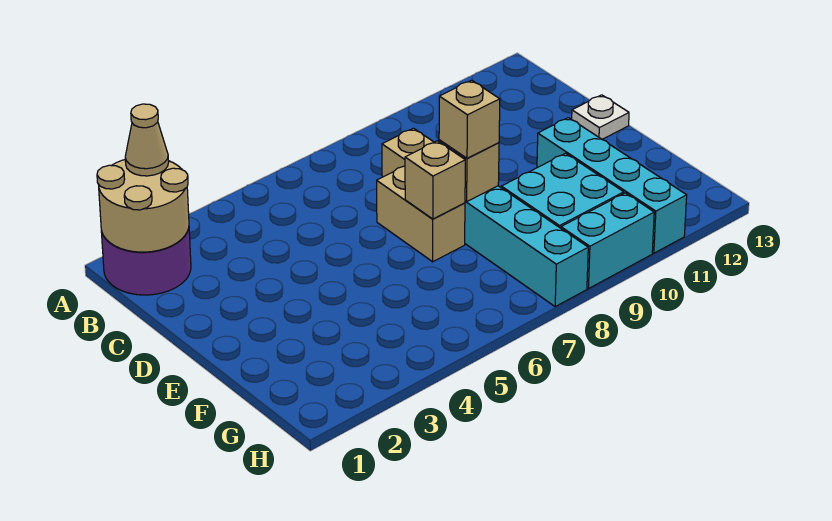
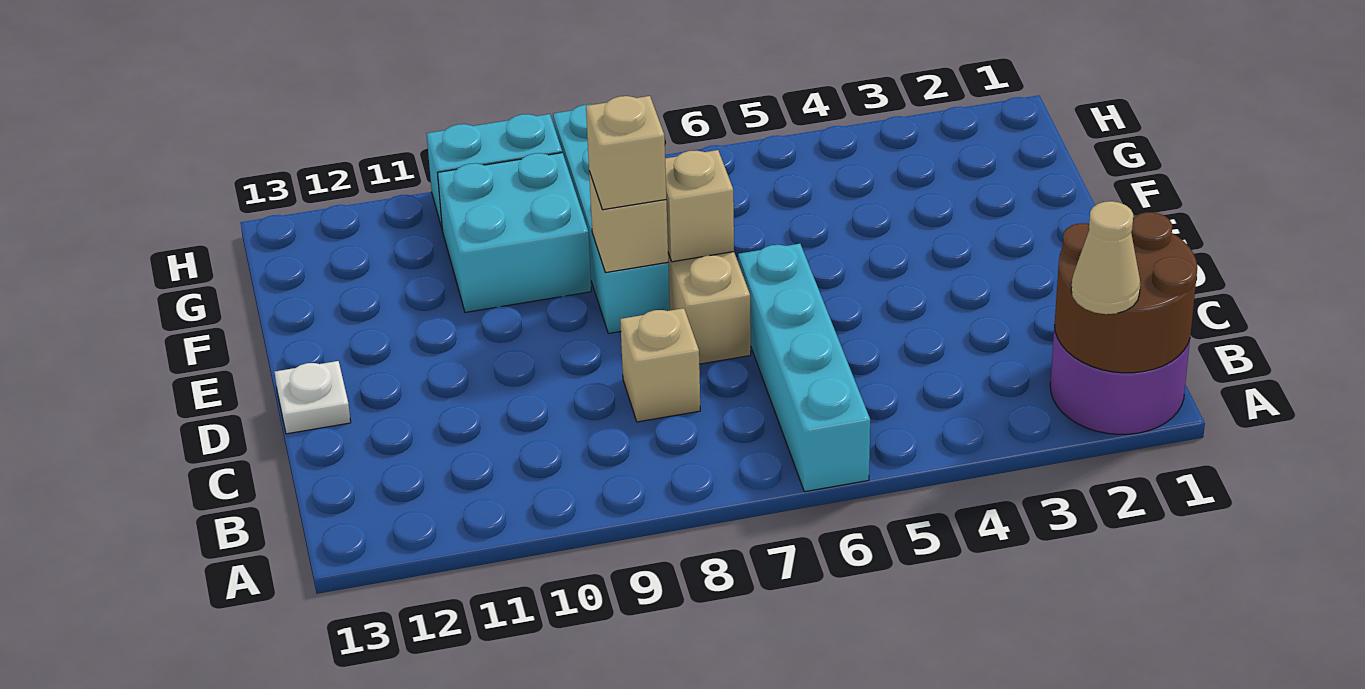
tan round brick A1:B2 level 2 -> brown round brick A1:B2 level 2
cyan brick E11:H11 level 1 -> cyan brick A6:D6 level 1

